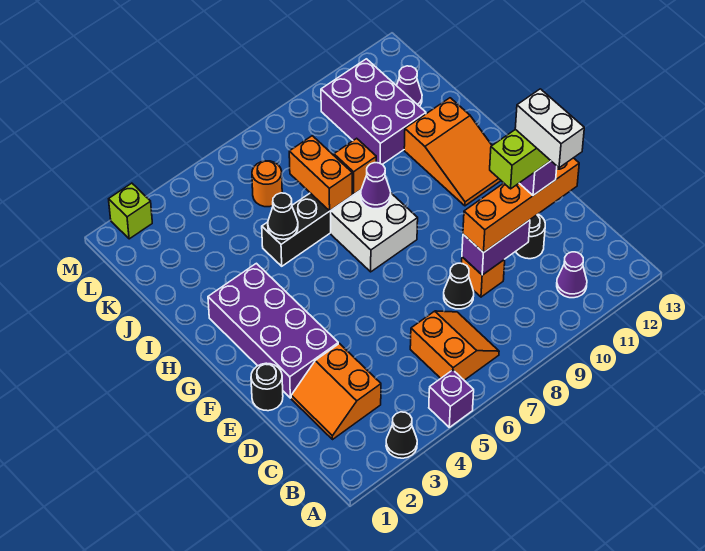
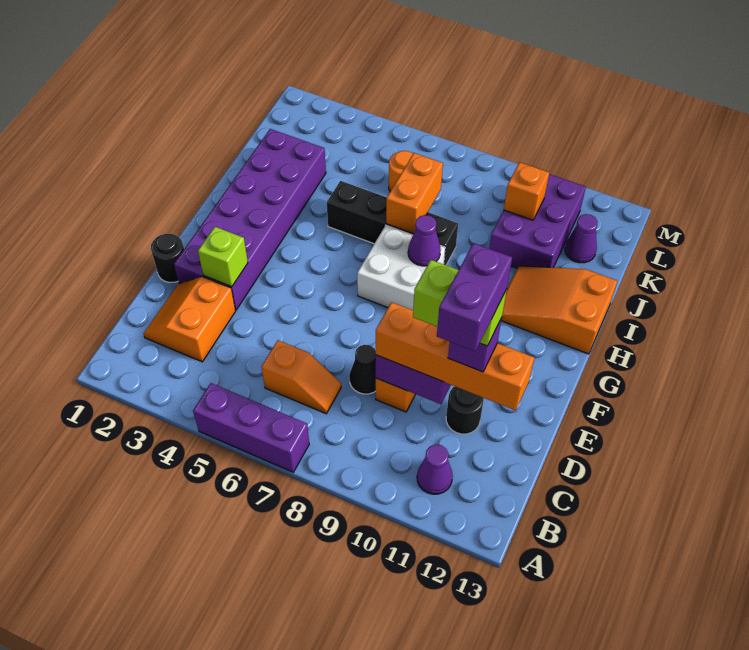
black cone A3 level 1 -> none
purple brick A5 level 1 -> purple brick A5:A7 level 1
orange slope B6:C7 level 1 top 6 -> orange slope C6:C7 level 1 top 6
white brick C11:D11 level 6 -> purple brick C11:D11 level 6
purple brick E2:H3 level 1 -> purple brick E2:J3 level 1
orange slope G11:I12 level 1 top I -> orange slope H11:I13 level 1 top 13
black cone I5 level 2 -> none
orange brick I8 level 2 -> orange brick K10 level 2
lime brick M2 level 1 -> lime brick E3 level 2

